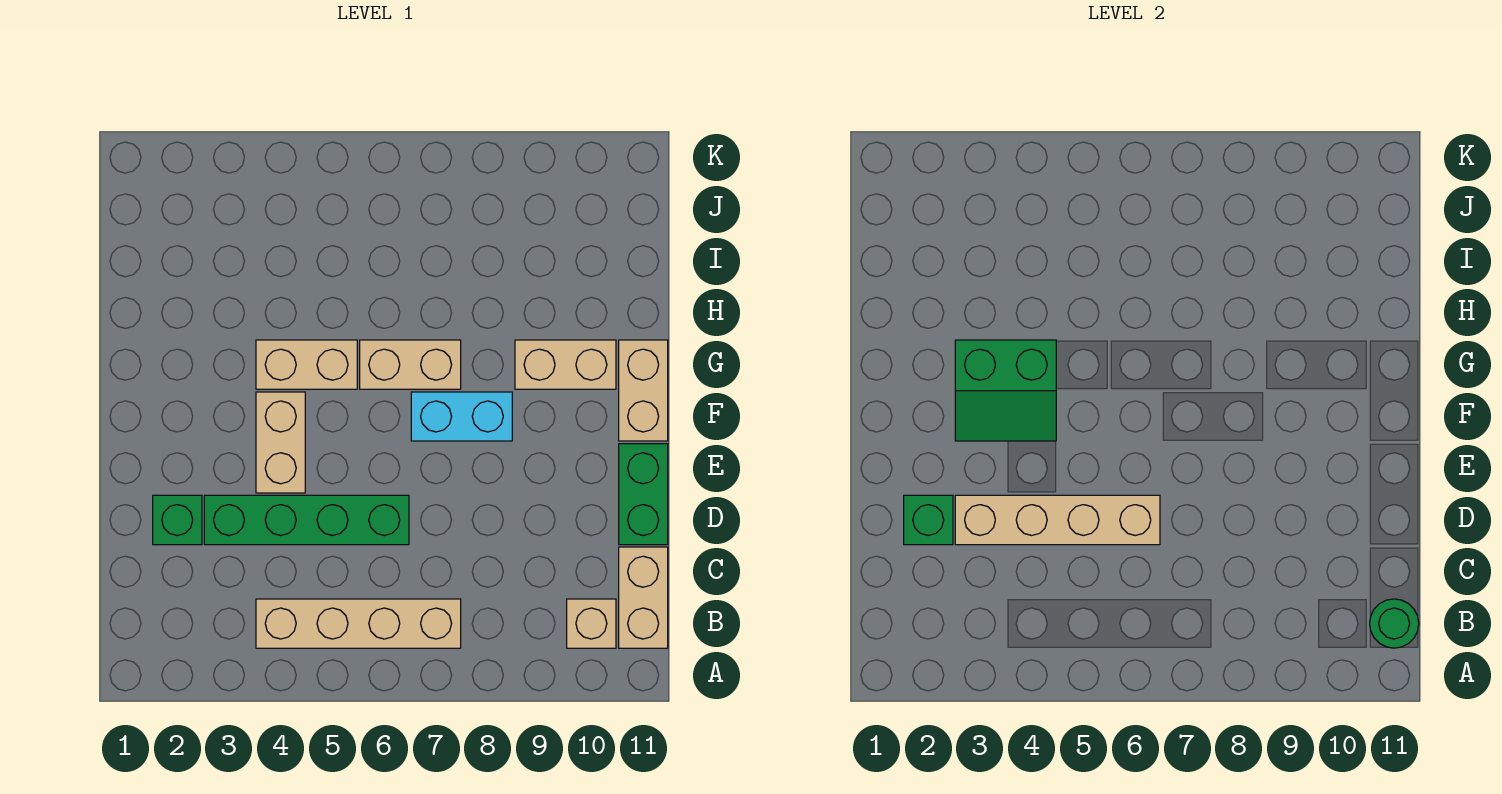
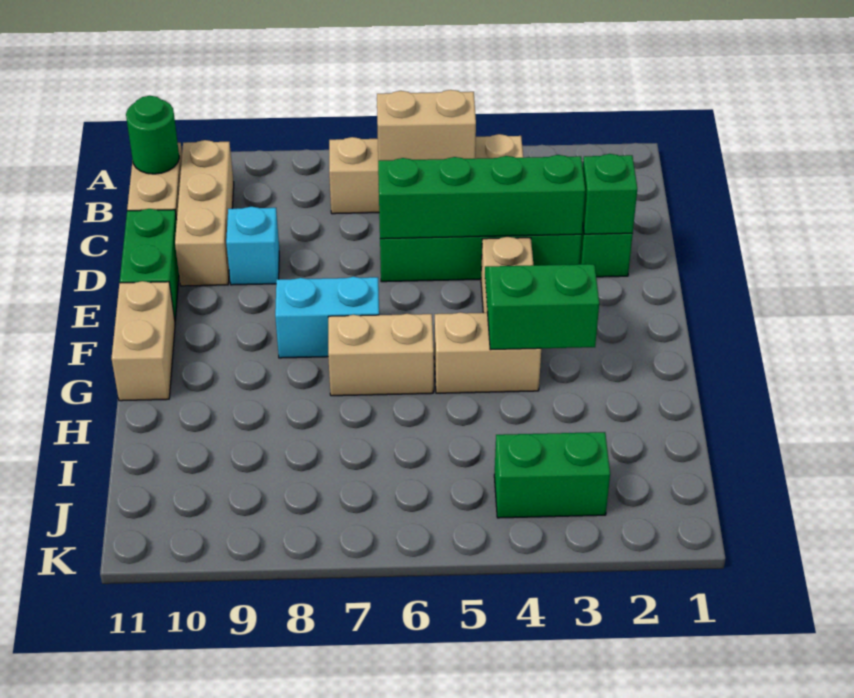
tan brick B10 level 1 -> tan brick B10:D10 level 1
tan brick D3:D6 level 2 -> green brick D3:D6 level 2
none -> cyan brick D9 level 1
tan brick G9:G10 level 1 -> tan brick B5:B6 level 2
none -> green brick J3:J4 level 1

